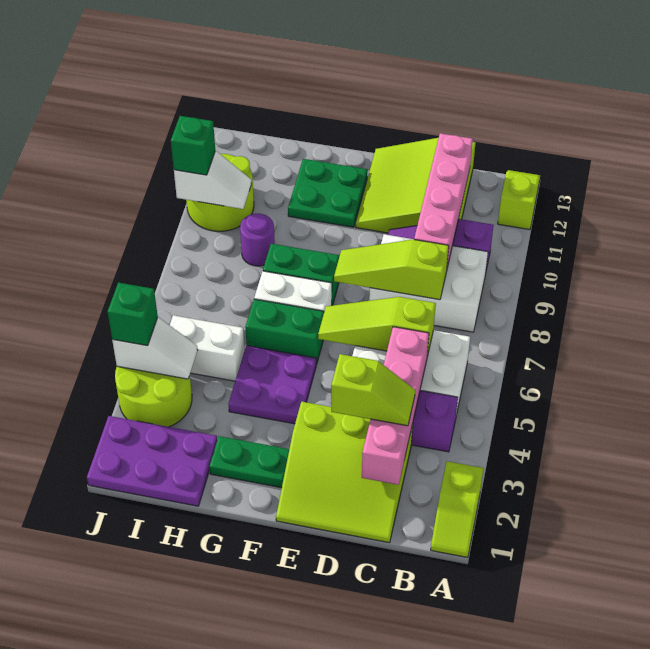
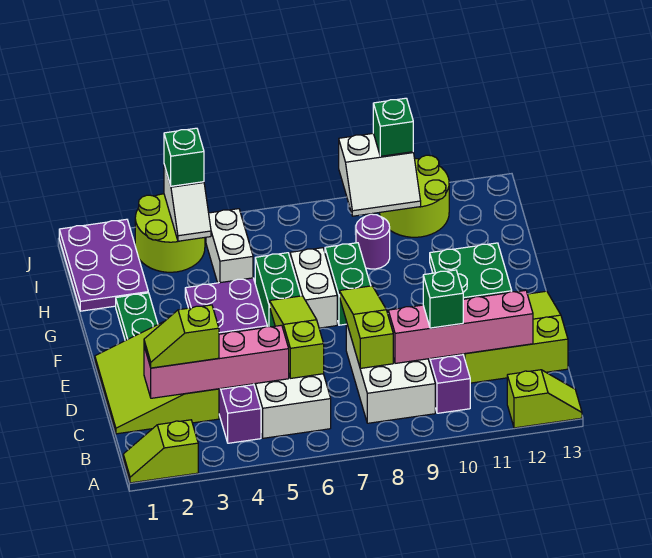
lime slope C3:D3 level 3 top D -> lime slope C2:C3 level 3 top 3
none -> green brick C10 level 3
white slope I10:J10 level 2 top J -> white slope I9:J10 level 2 top J

